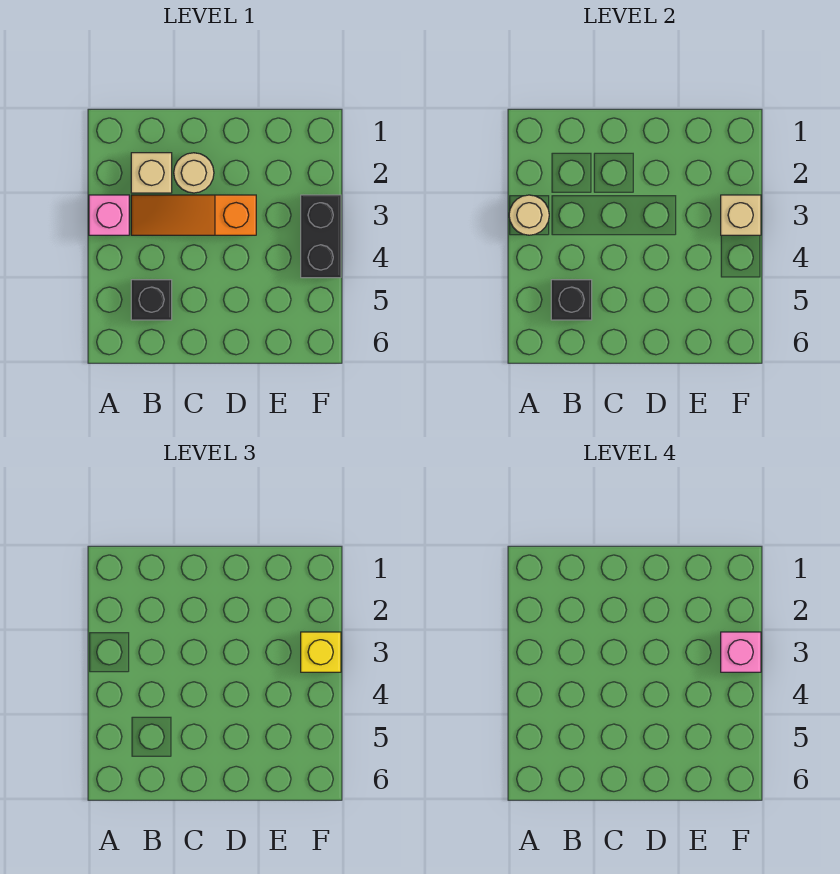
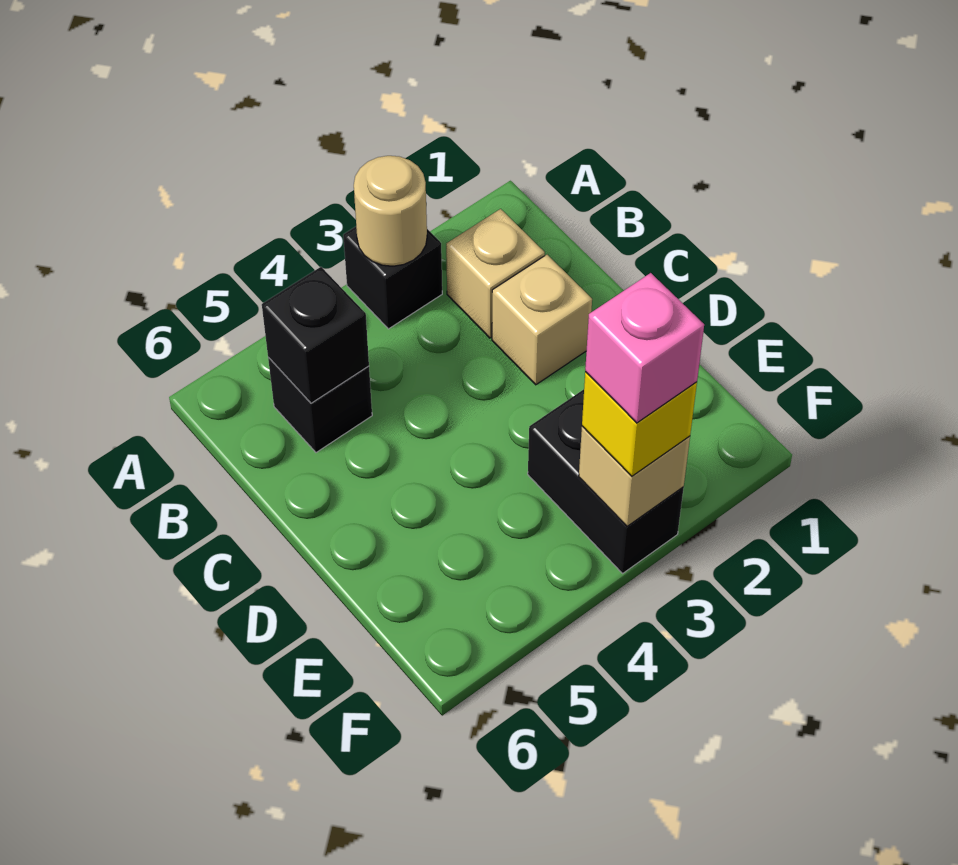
pink brick A3 level 1 -> black brick A3 level 1
orange slope B3:D3 level 1 top D -> none
tan round brick C2 level 1 -> tan brick C2 level 1
black brick F3:F4 level 1 -> black brick E3:F3 level 1

